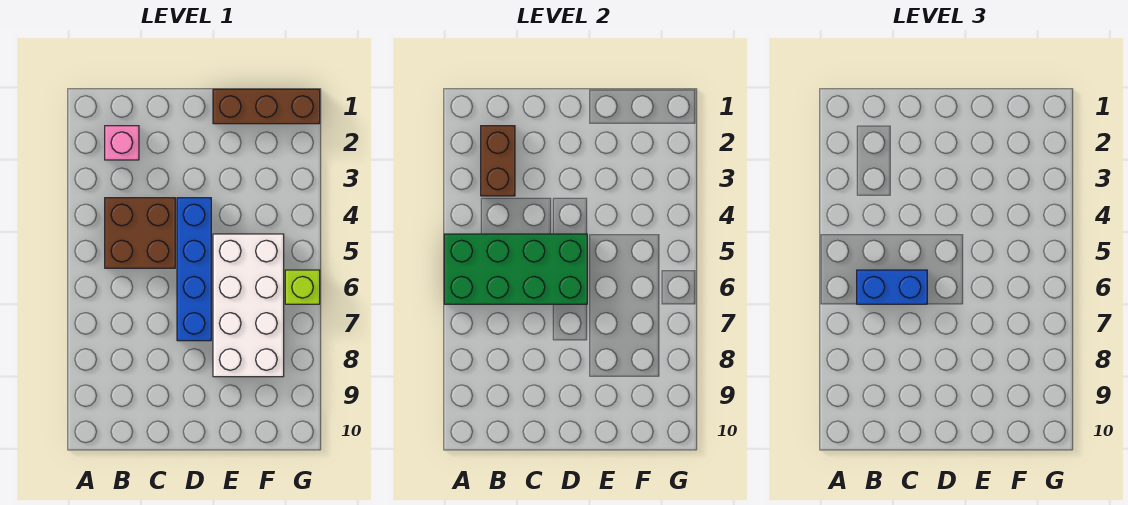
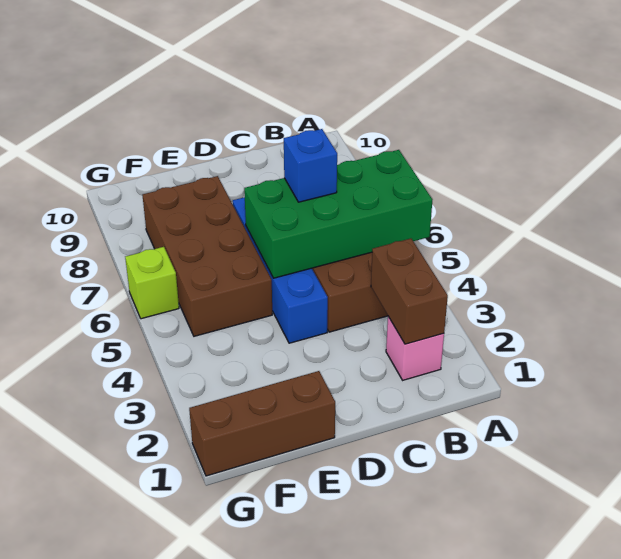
blue brick B6:C6 level 3 -> blue brick C6 level 3
white brick E5:F8 level 1 -> brown brick E5:F8 level 1

